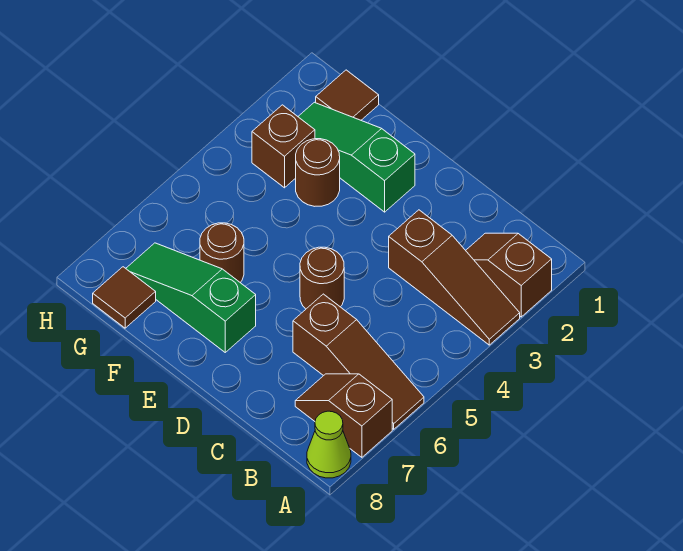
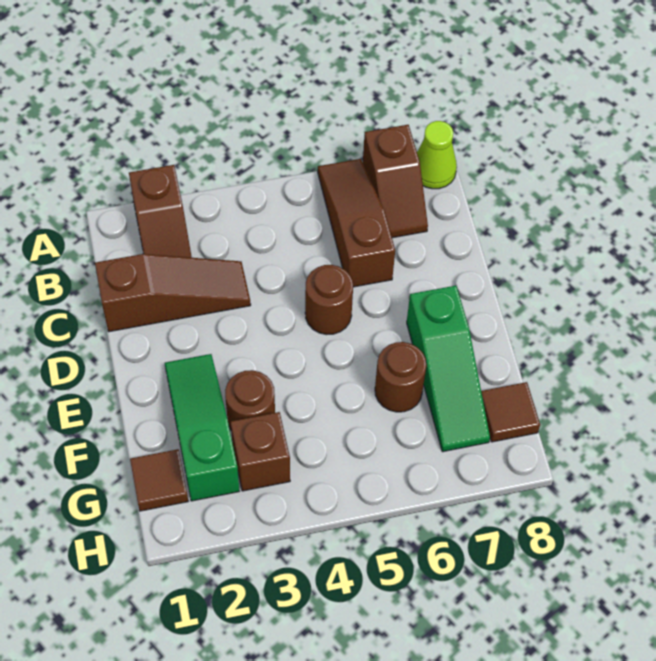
brown slope A3:C3 level 1 top C -> brown slope C1:C3 level 1 top 1
green slope E2:G2 level 1 top E -> green slope E2:G2 level 1 top G

